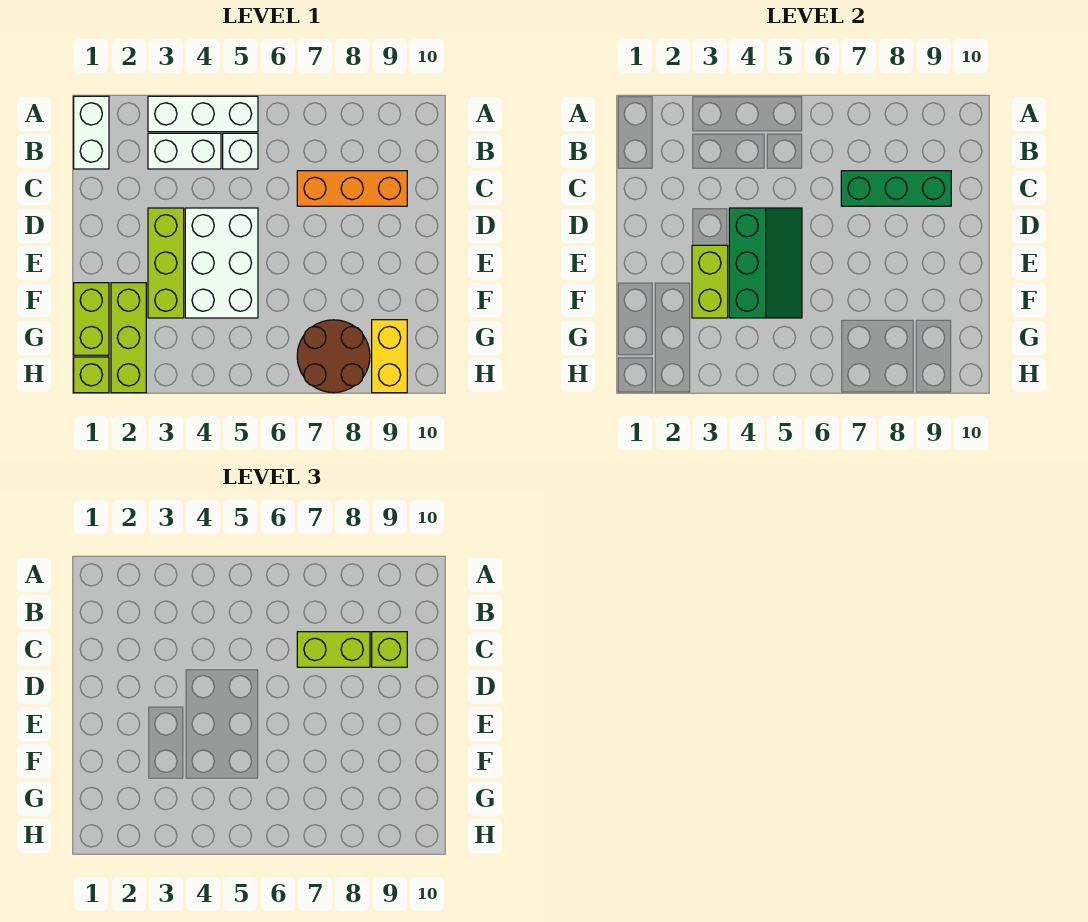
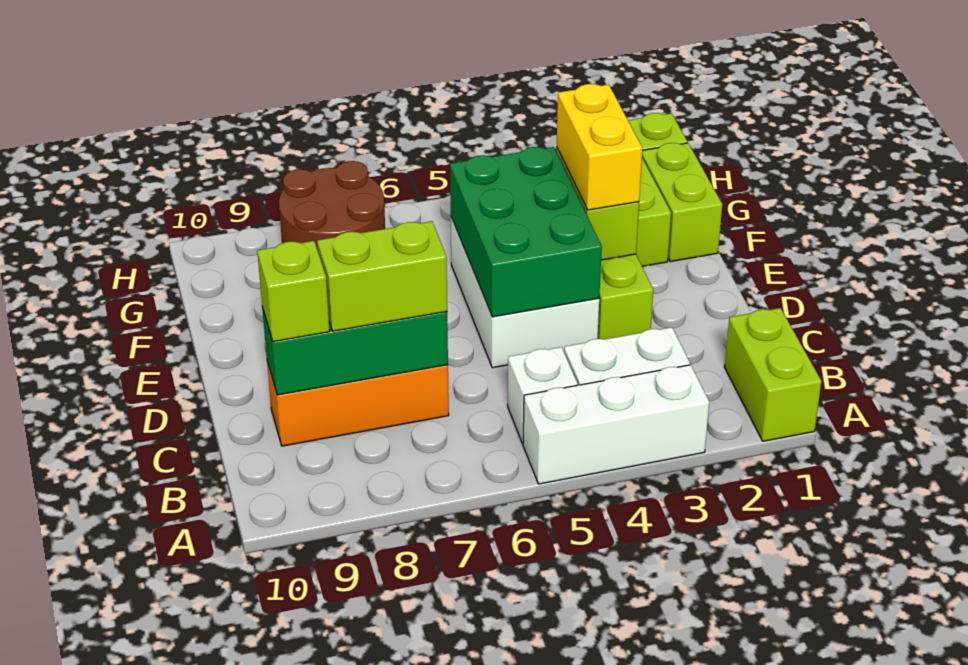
white brick A1:B1 level 1 -> lime brick A1:B1 level 1
green slope D4:F5 level 2 top 4 -> green brick D4:F5 level 2
yellow brick G9:H9 level 1 -> yellow brick E3:F3 level 3

